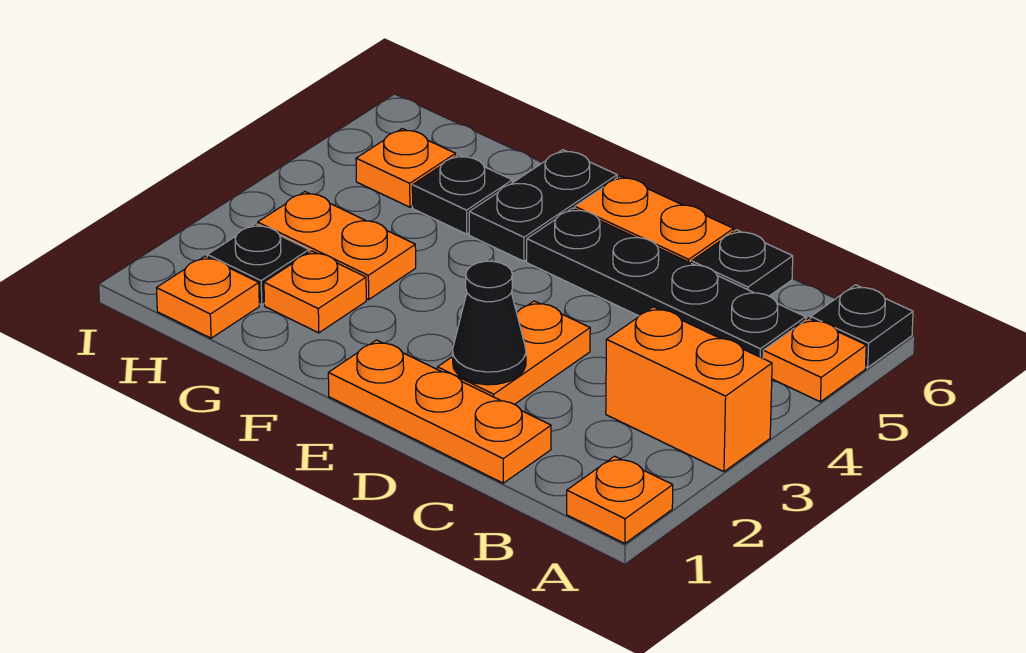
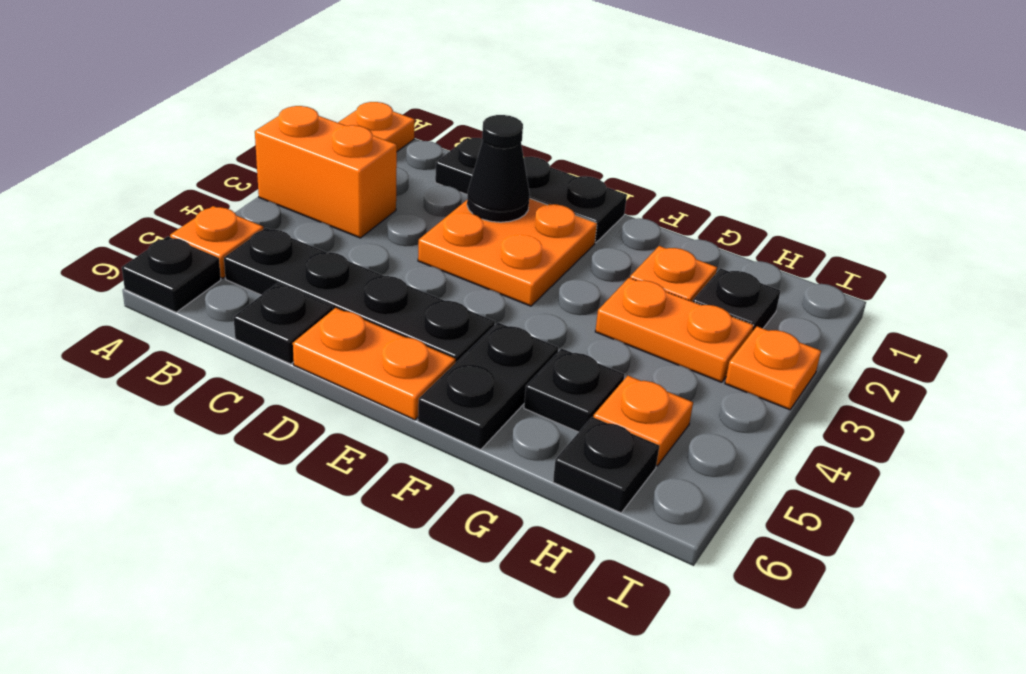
orange plate C1:E1 level 1 -> black plate C1:E1 level 1
orange plate D2:D3 level 1 -> orange plate D2:E3 level 1
orange plate H1 level 1 -> orange plate I3 level 1
none -> black plate H6 level 1

